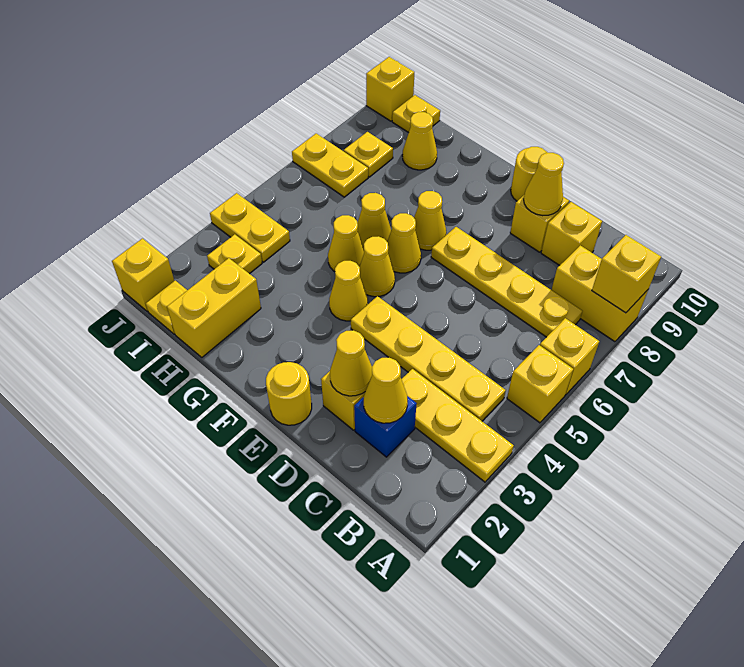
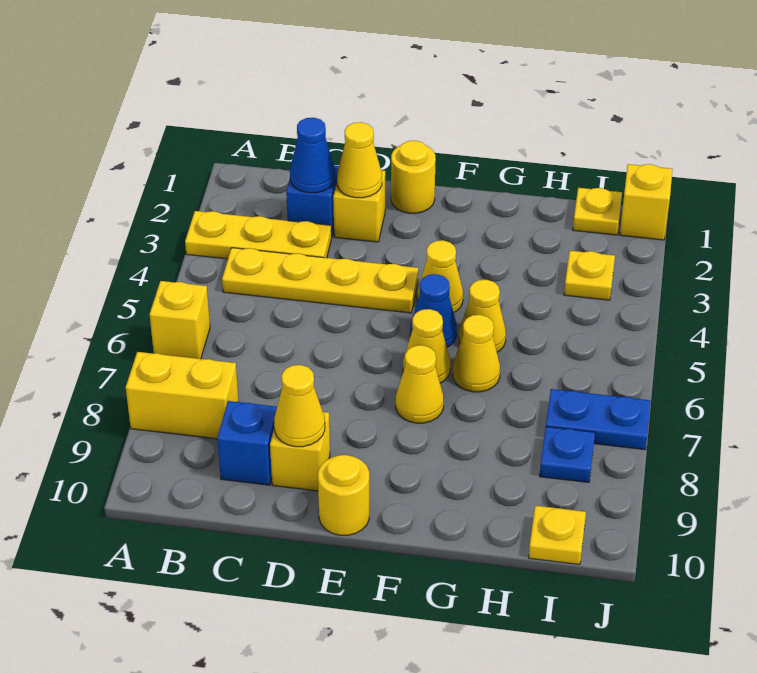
yellow brick A5 level 1 -> none
yellow brick A8 level 2 -> none
yellow plate B7:E7 level 1 -> none
yellow cone C2 level 2 -> blue cone C2 level 2
yellow brick C9 level 1 -> blue brick C9 level 1
yellow cone F5 level 1 -> blue cone F5 level 1
yellow brick H1:H2 level 1 -> none
yellow cone H9 level 1 -> none
yellow plate I4:J4 level 1 -> none
yellow plate I7:J7 level 1 -> blue plate I7:J7 level 1
yellow plate I8 level 1 -> blue plate I8 level 1
yellow brick J10 level 1 -> none

